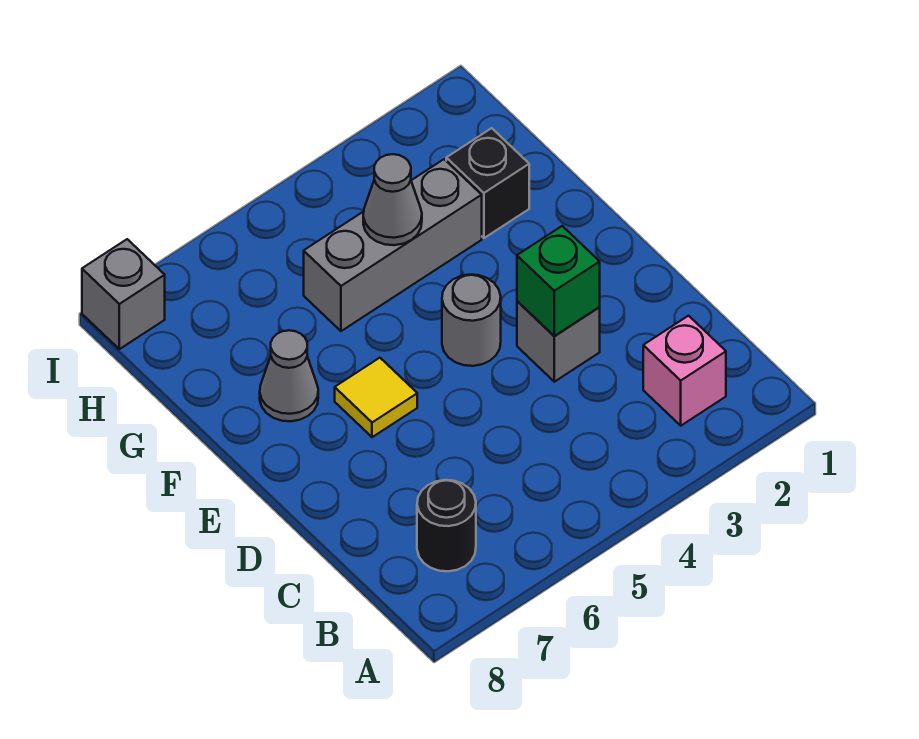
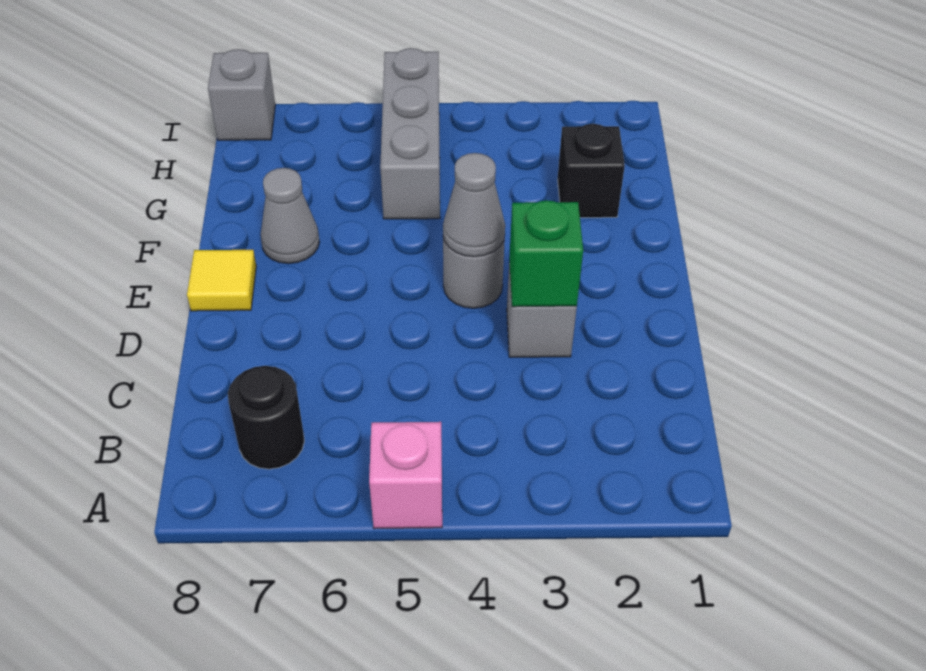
pink brick B2 level 1 -> pink brick A5 level 1
yellow tile E6 level 1 -> yellow tile E8 level 1
grey brick G3:G5 level 1 -> grey brick G5:I5 level 1
grey cone G4 level 2 -> grey cone E4 level 2

